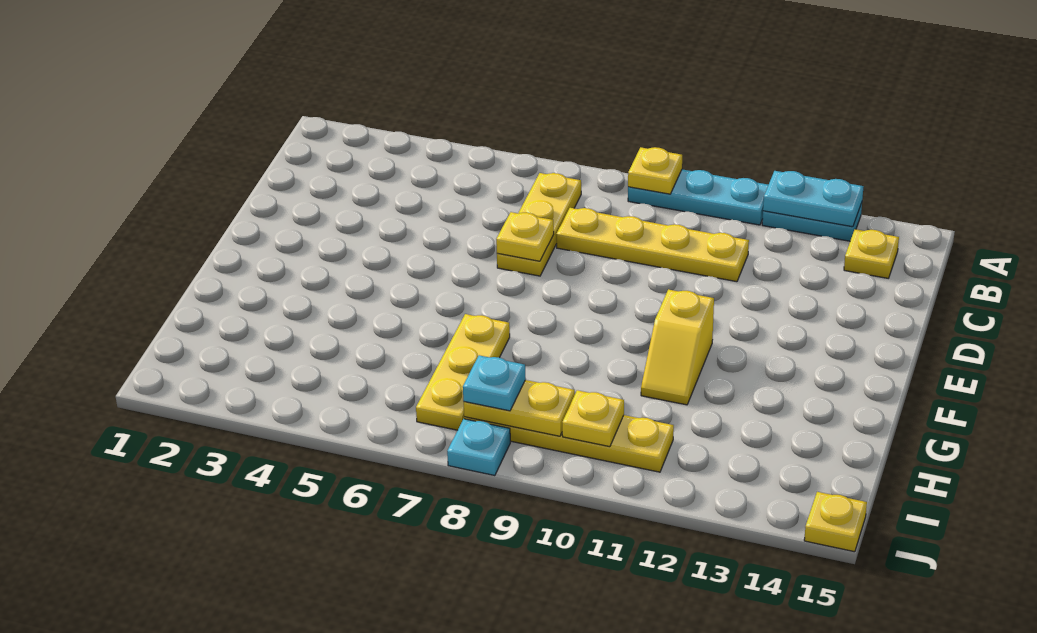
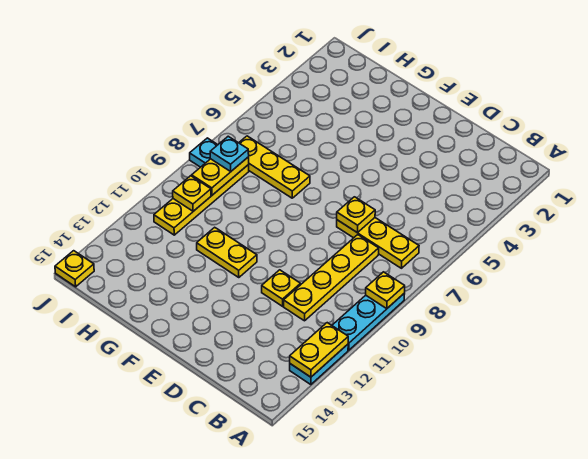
cyan plate A12:A13 level 2 -> yellow plate A12:A13 level 2
yellow plate B14 level 1 -> yellow plate D11 level 1
yellow slope F11:G11 level 1 top F -> yellow plate F11:G11 level 1

